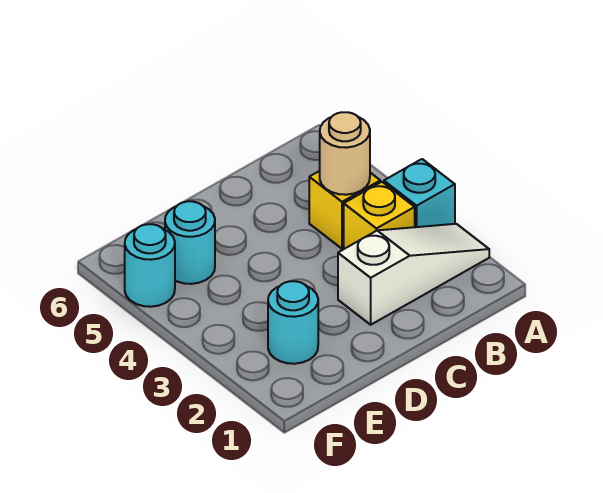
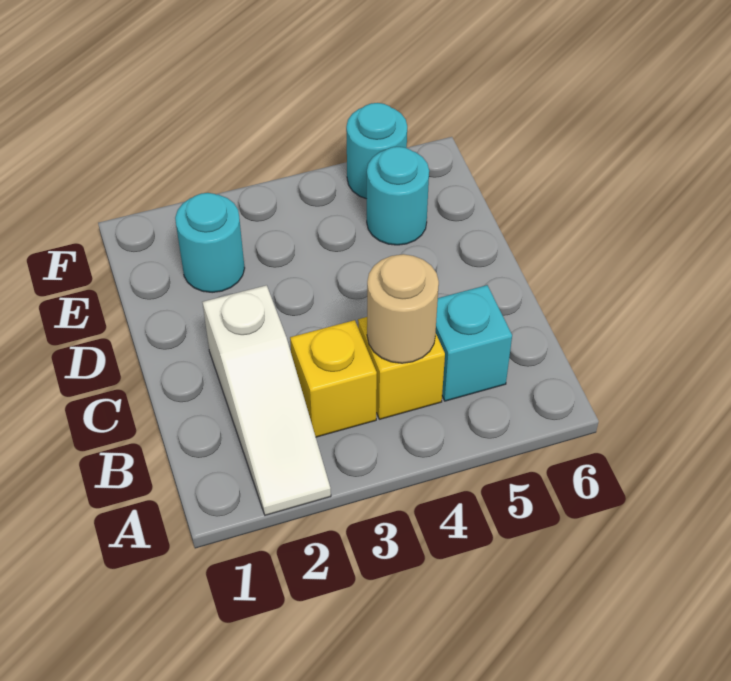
cyan brick A3 level 1 -> cyan brick B5 level 1

